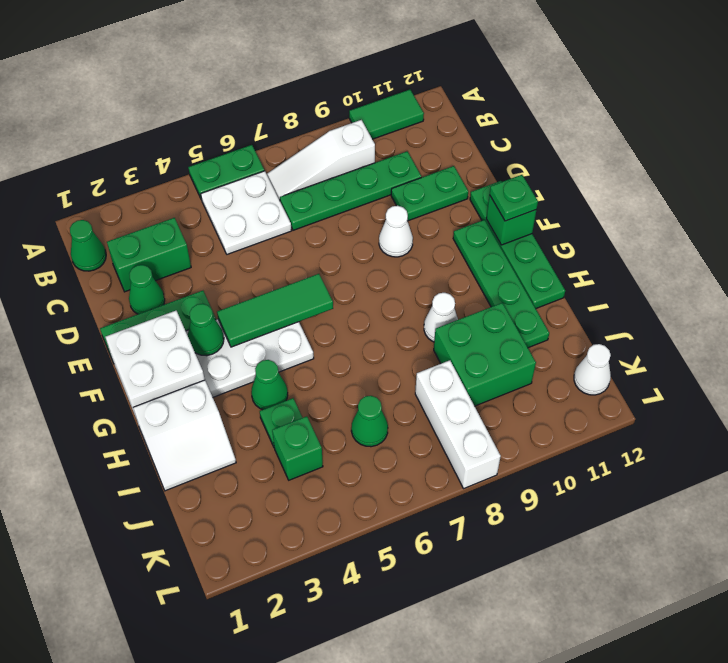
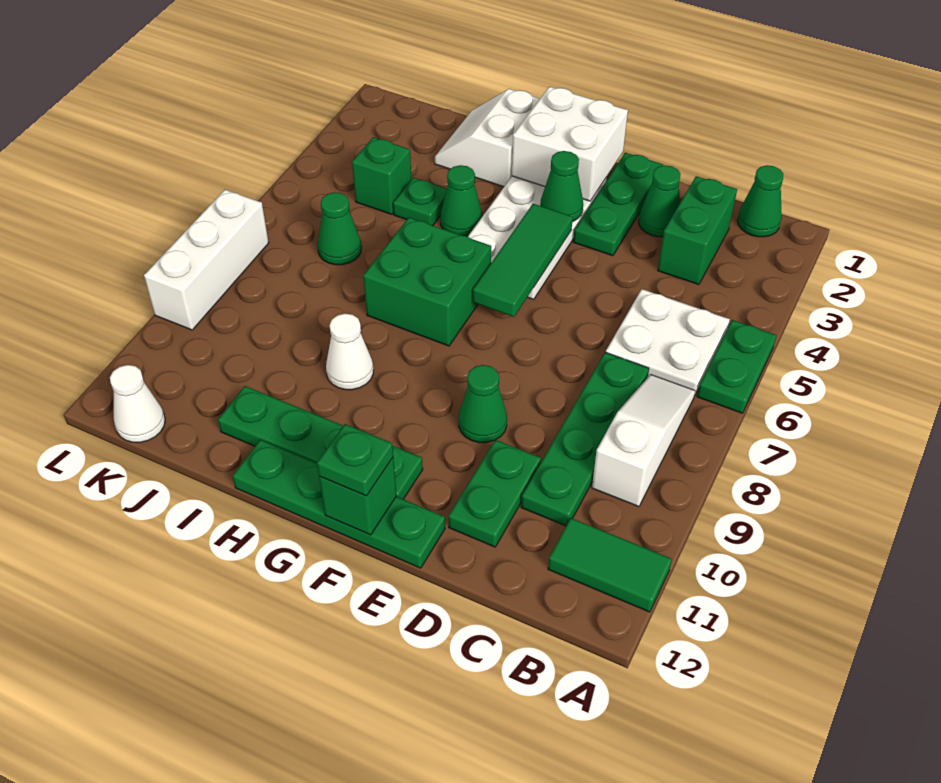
green tile A10:A11 level 1 -> green tile A11:B11 level 1
white cone E9 level 1 -> green cone E9 level 1
green brick I9:J10 level 1 -> green brick G6:H7 level 1
white brick J8:L8 level 1 -> white brick L7:L9 level 1

